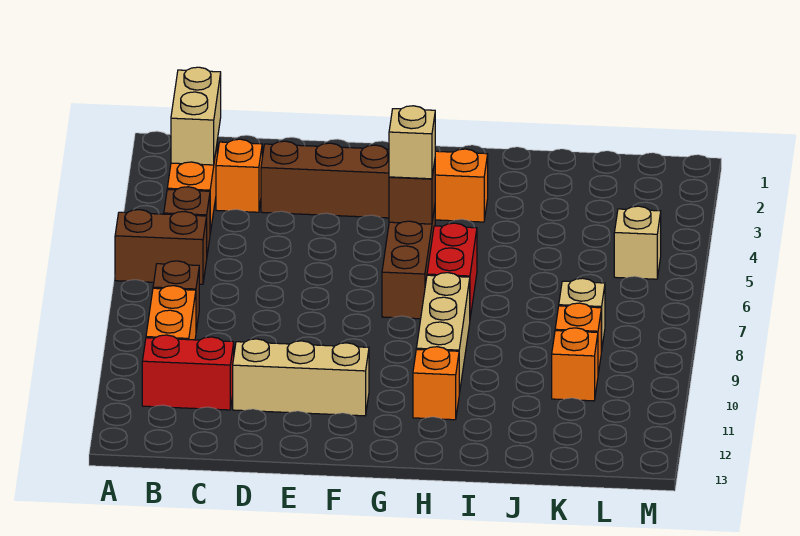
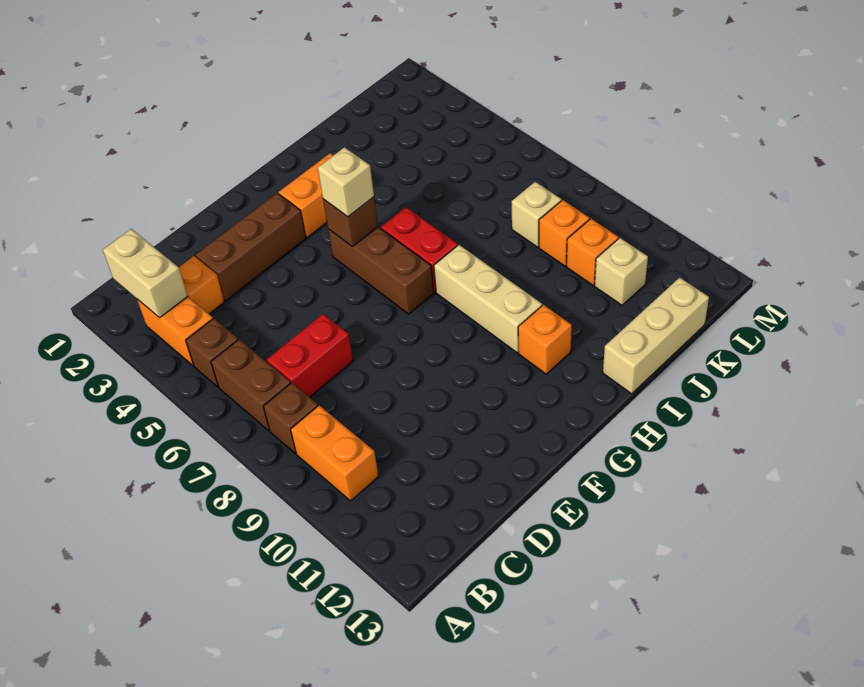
brown brick A6:B6 level 1 -> brown brick B6:B7 level 1
red brick B11:C11 level 1 -> red brick C7:D7 level 1
tan brick D11:F11 level 1 -> tan brick I13:K13 level 1
tan brick L5 level 1 -> tan brick K11 level 1

